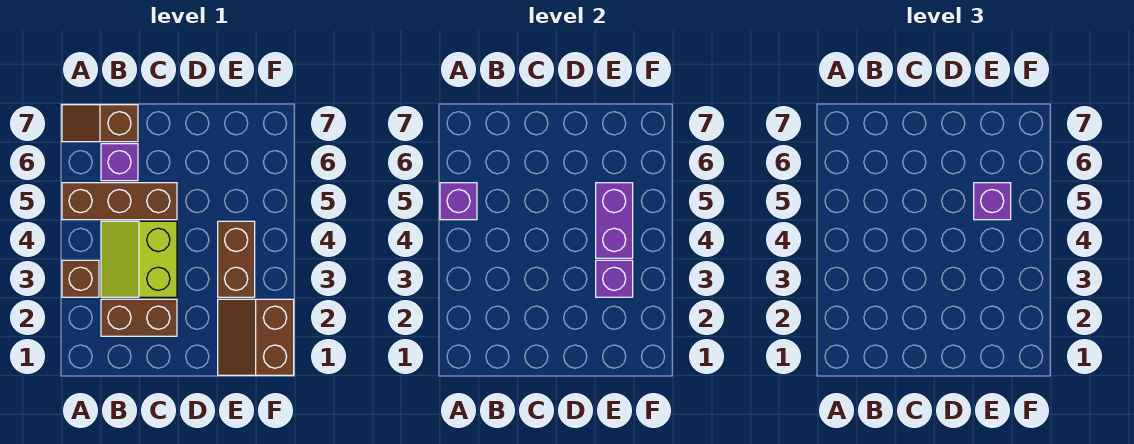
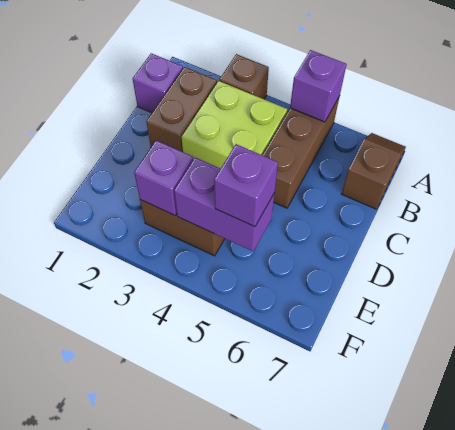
lime slope B3:C4 level 1 top C -> lime brick B3:C4 level 1
purple brick B6 level 1 -> purple brick B1 level 1
brown slope E1:F2 level 1 top F -> none

